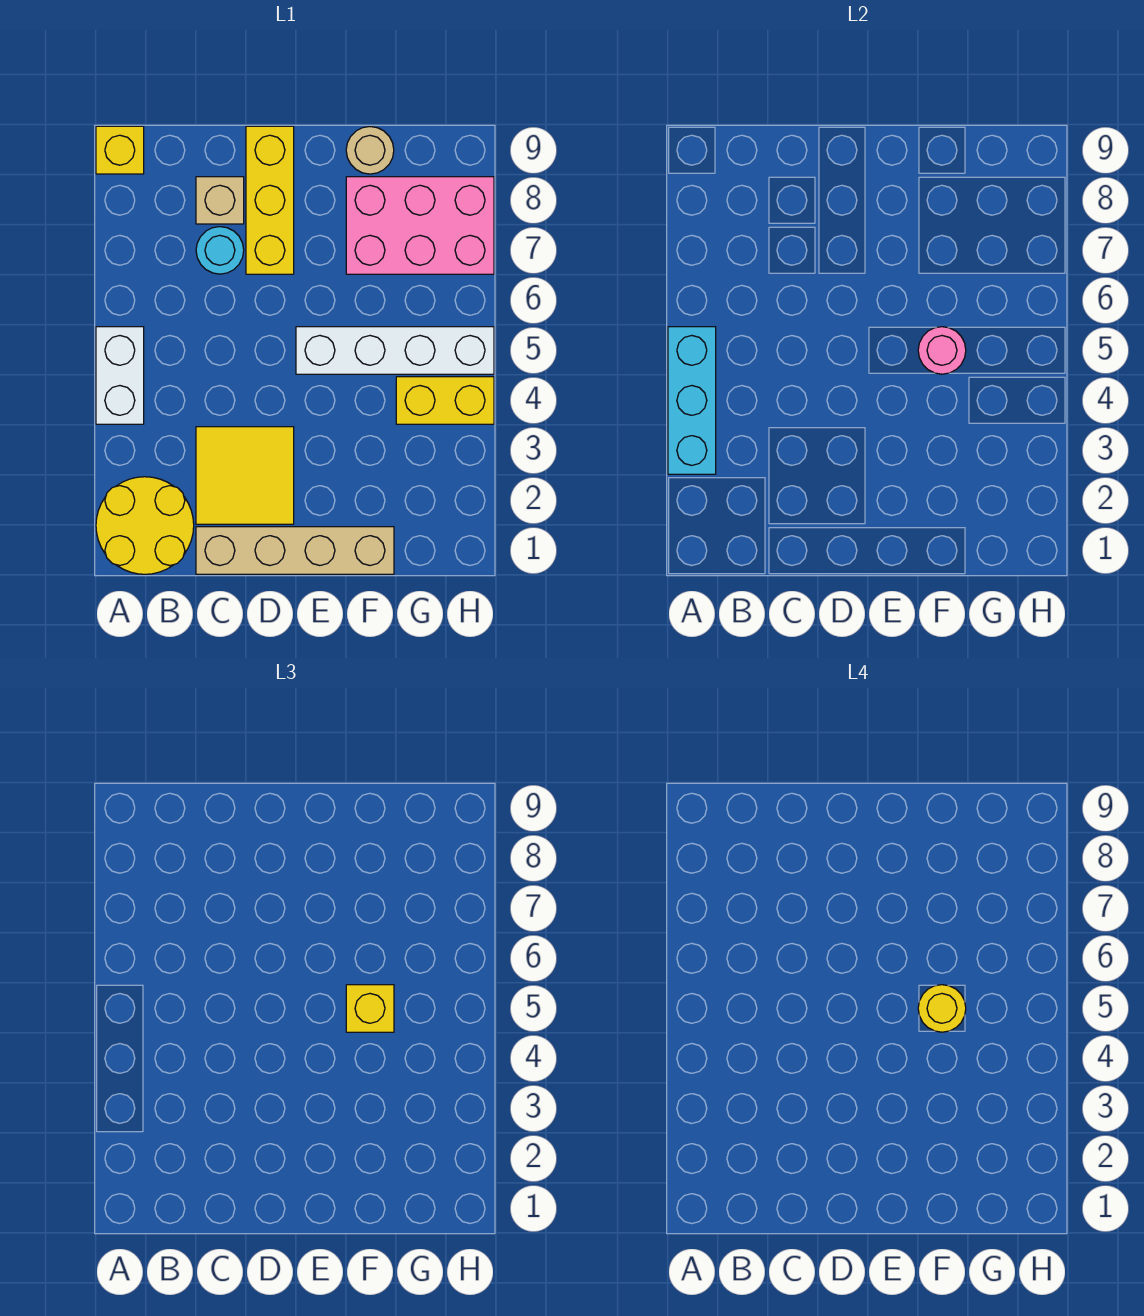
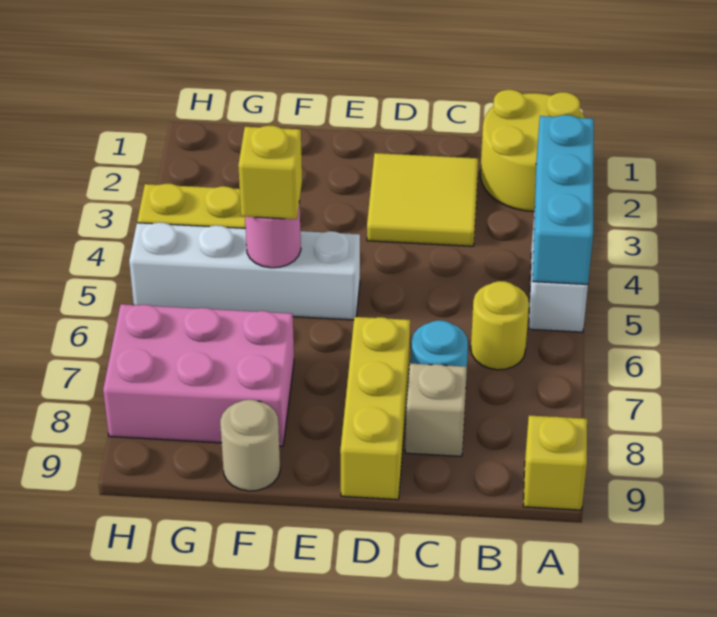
tan brick C1:F1 level 1 -> none
yellow round brick F5 level 4 -> yellow round brick B6 level 1

